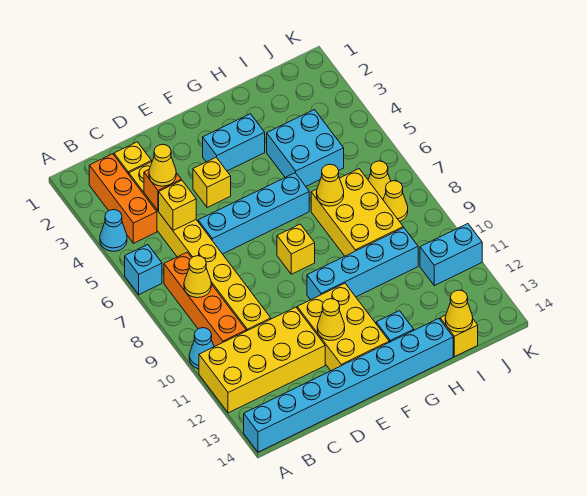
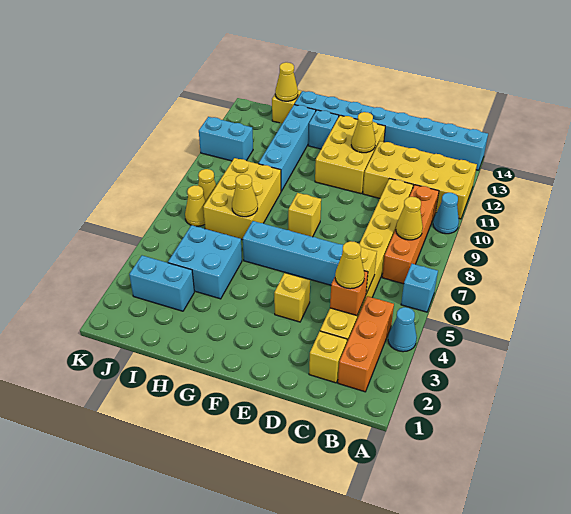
cyan brick F3:G3 level 1 -> cyan brick I3:J3 level 1
cyan brick F10:I10 level 1 -> cyan brick H10:H13 level 1

